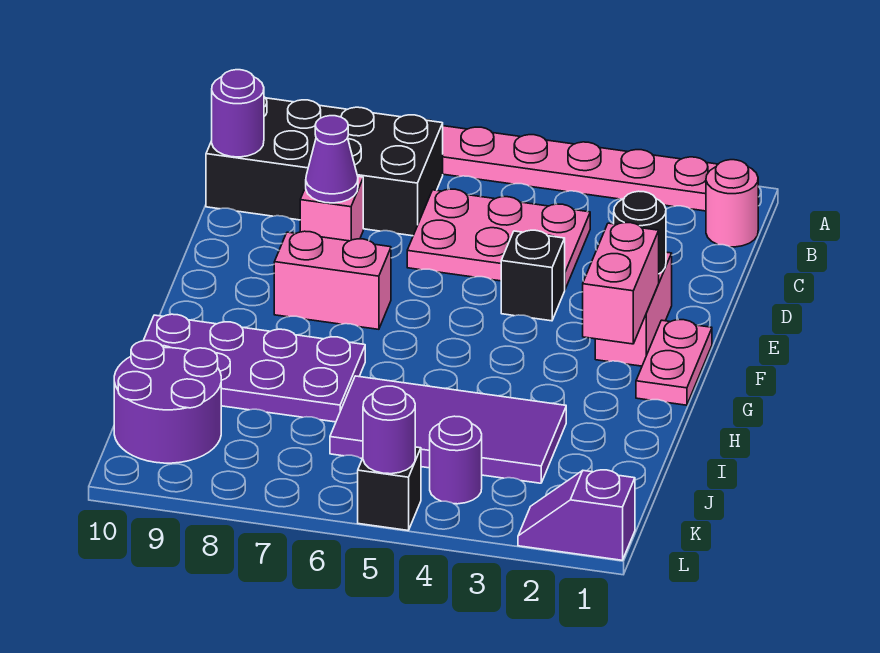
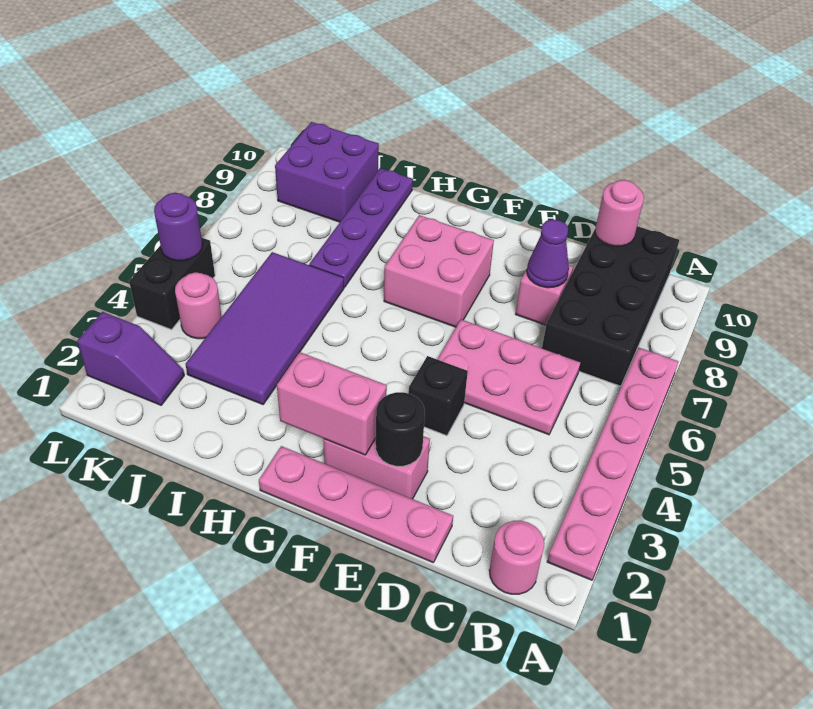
pink plate C4:D6 level 1 -> pink plate C5:E6 level 1
purple round brick C10 level 2 -> pink round brick C10 level 2
pink plate F1:G1 level 1 -> pink plate D1:G1 level 1
pink brick F7:F8 level 1 -> pink brick F7:G8 level 1
purple plate H7:I10 level 1 -> purple plate I7:I10 level 1
purple round brick J9:K10 level 1 -> purple brick J9:K10 level 1
purple round brick K4 level 1 -> pink round brick K4 level 1
purple slope L1:L2 level 1 top 1 -> purple slope K2:L2 level 1 top L
black brick L5 level 1 -> black brick L4:L5 level 1

